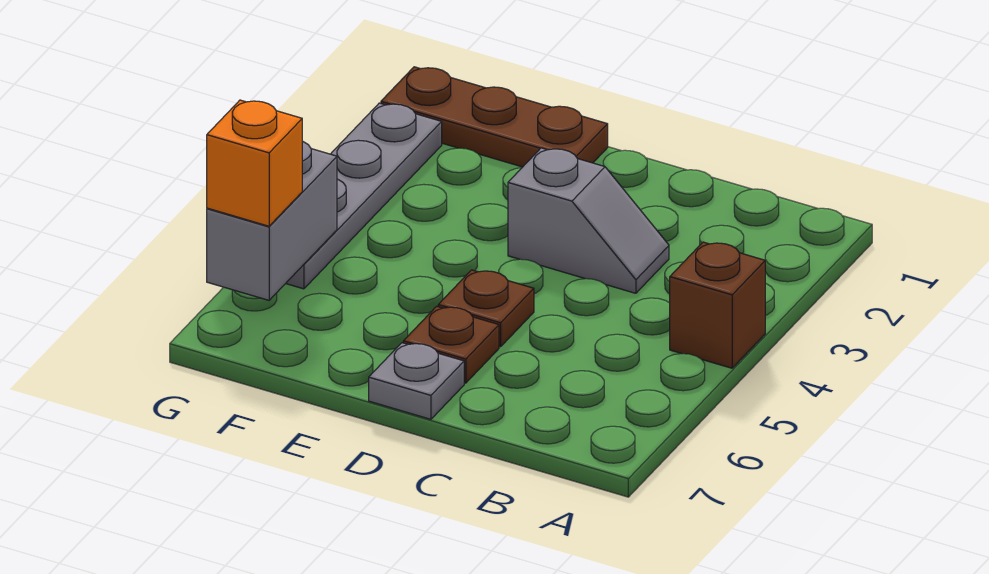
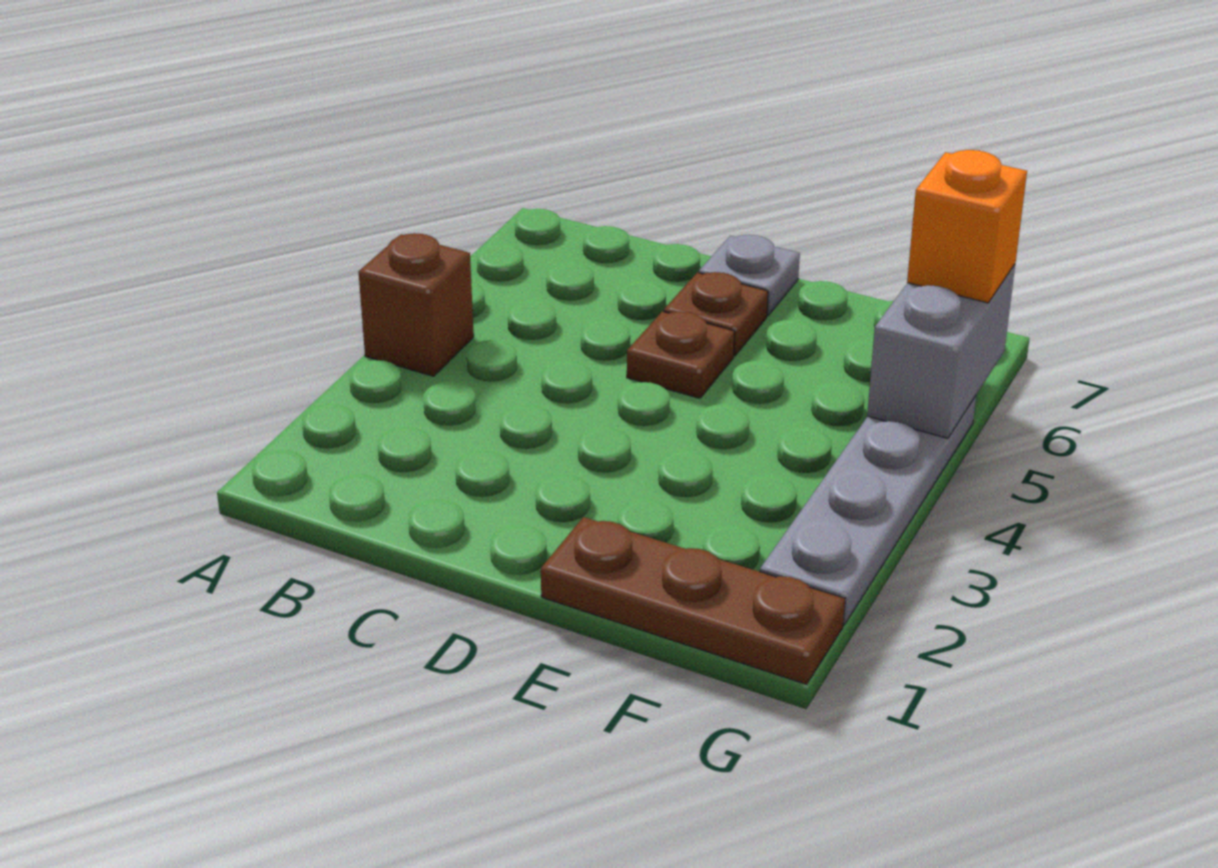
grey slope C3:D3 level 1 top D -> none

